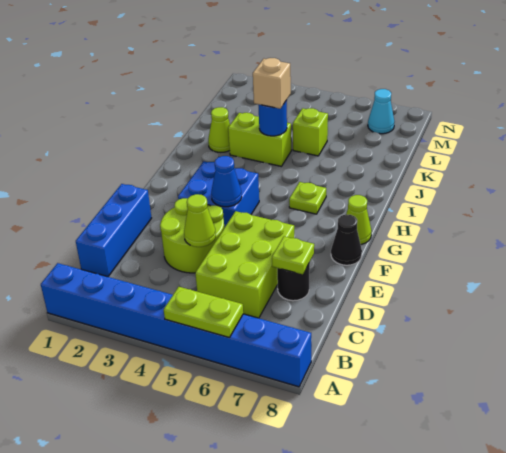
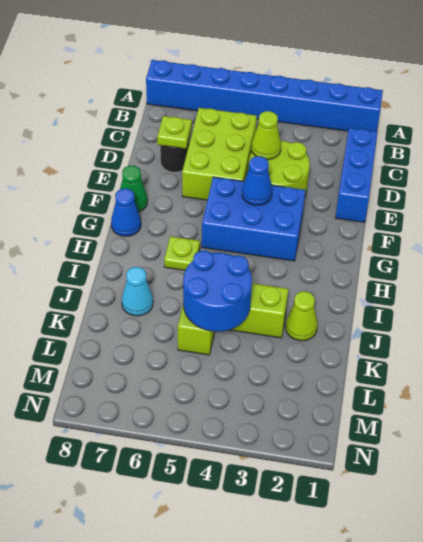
lime plate A5:A6 level 2 -> none
blue brick F3:G4 level 1 -> blue brick F3:G5 level 1
black cone F8 level 1 -> green cone F8 level 1
lime cone G8 level 1 -> blue cone G8 level 1
blue round brick J4 level 2 -> blue round brick J4:K5 level 2
tan brick J4 level 3 -> none
cyan cone M7 level 1 -> cyan cone J7 level 1

